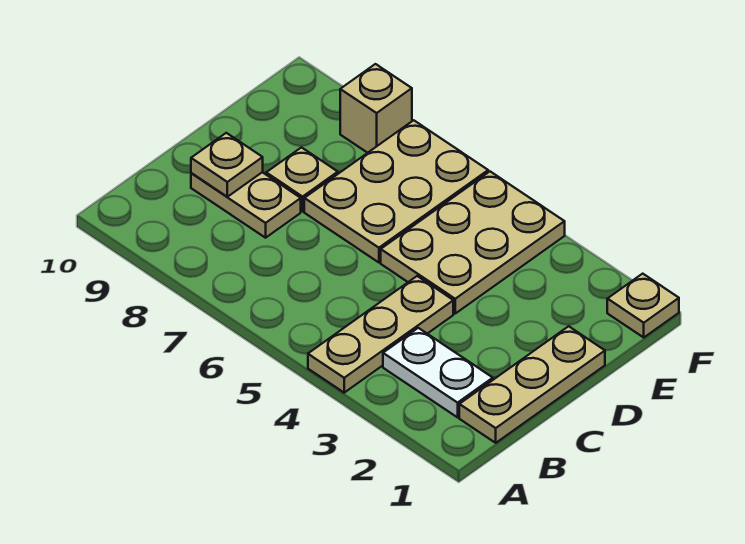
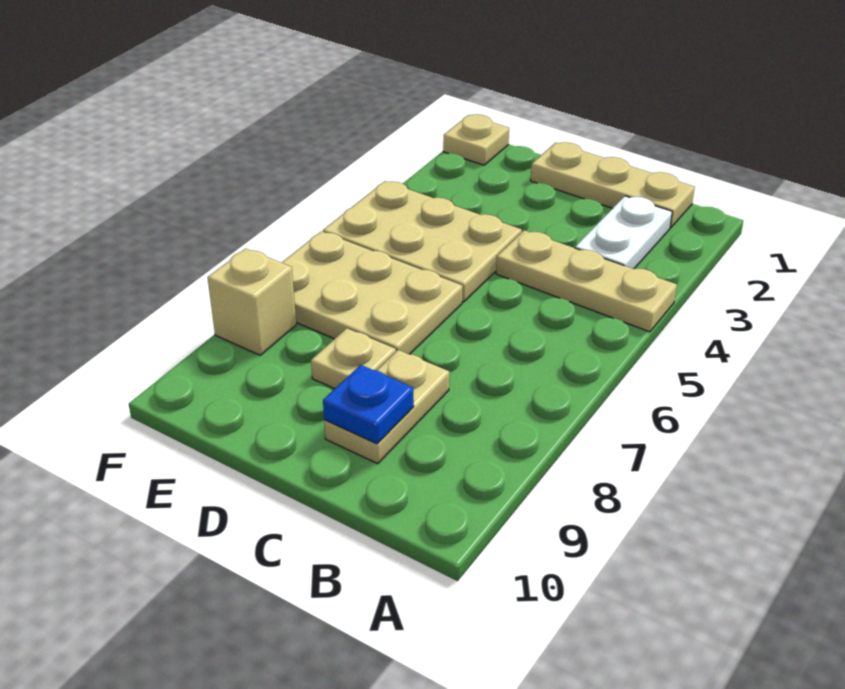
tan plate C9 level 2 -> blue plate C9 level 2

